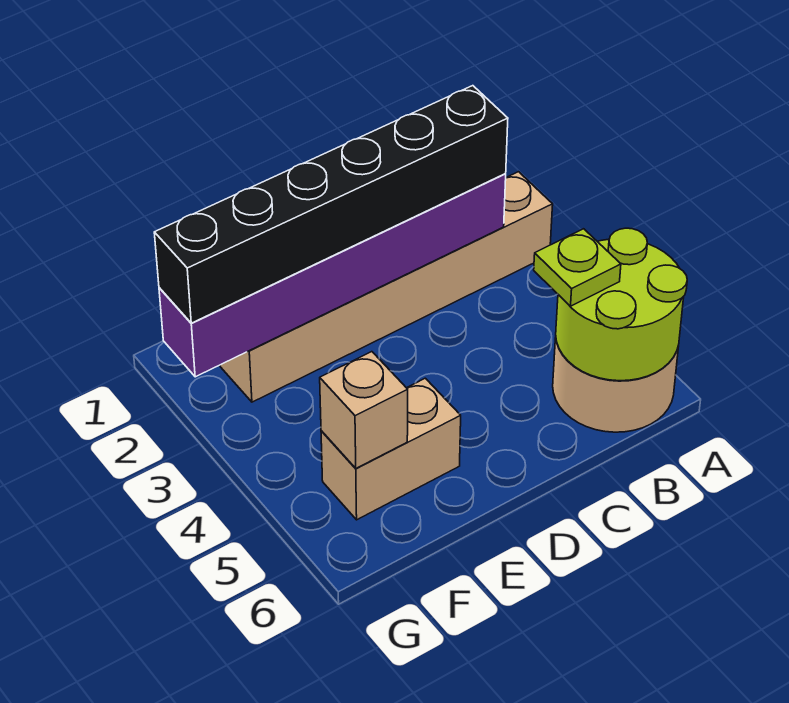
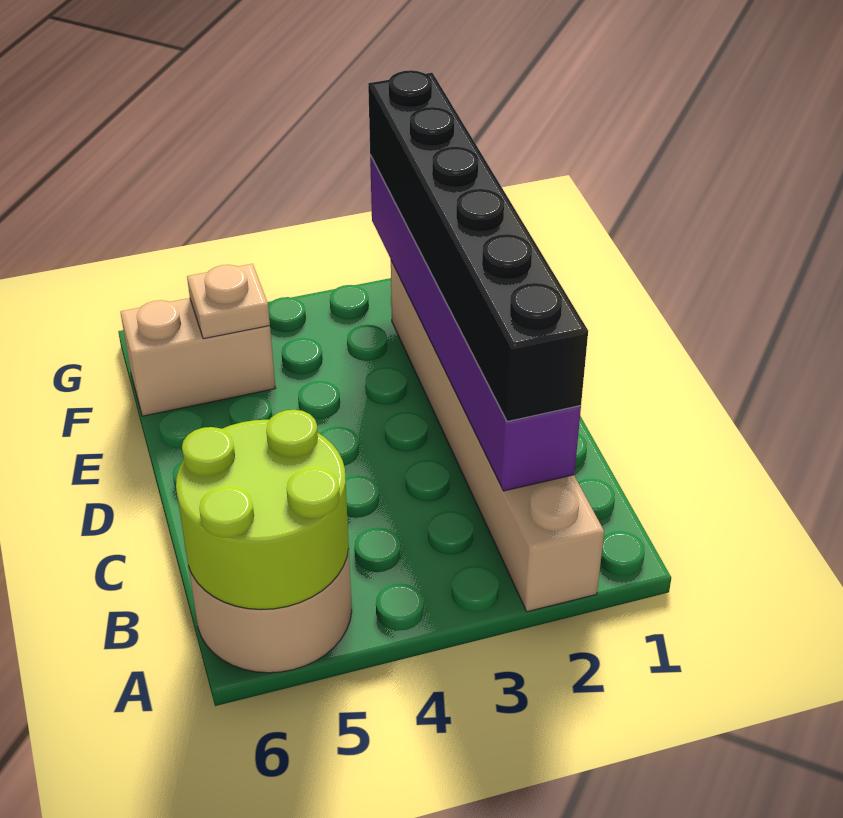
lime plate B5 level 3 -> none
tan brick E5:F5 level 1 -> tan brick F5:F6 level 1
tan brick F5 level 2 -> tan plate F5 level 2

